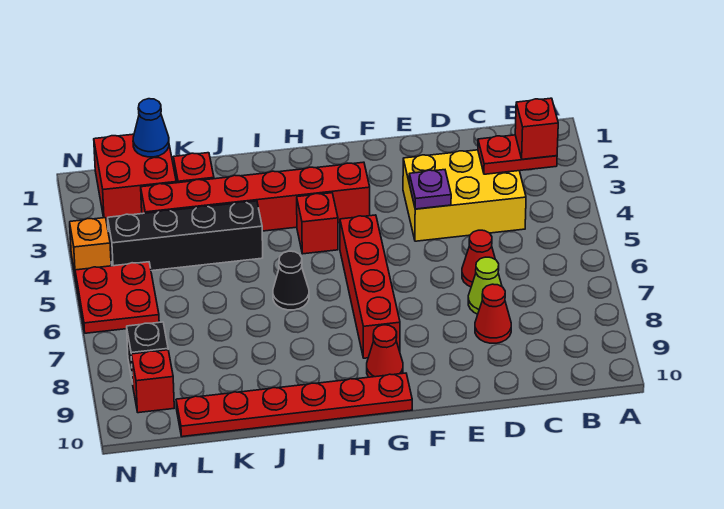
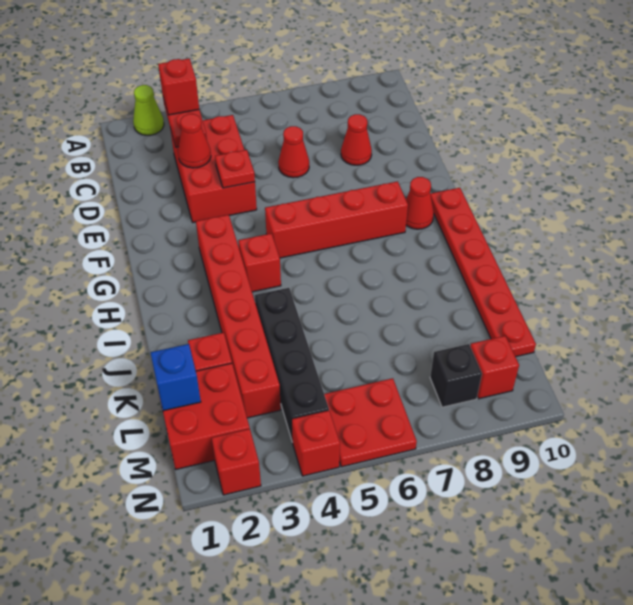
yellow brick C3:E4 level 1 -> red brick C3:E4 level 1
none -> red cone D3 level 2
lime cone D7 level 1 -> lime cone A2 level 1
purple plate E4 level 2 -> red plate E4 level 2
black cone I6 level 1 -> none
blue cone L1 level 2 -> blue brick L1 level 2
none -> red brick N2 level 1
orange brick N4 level 1 -> red brick N4 level 1

